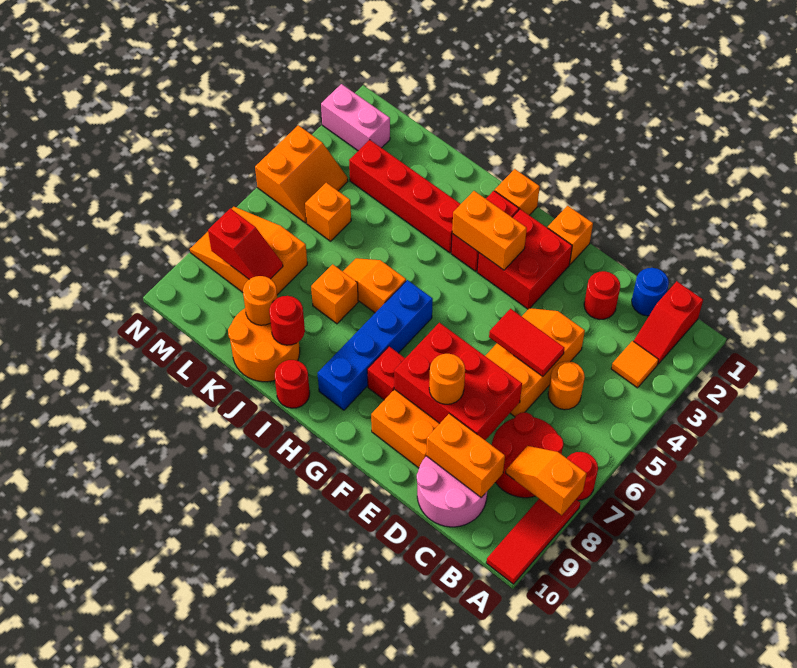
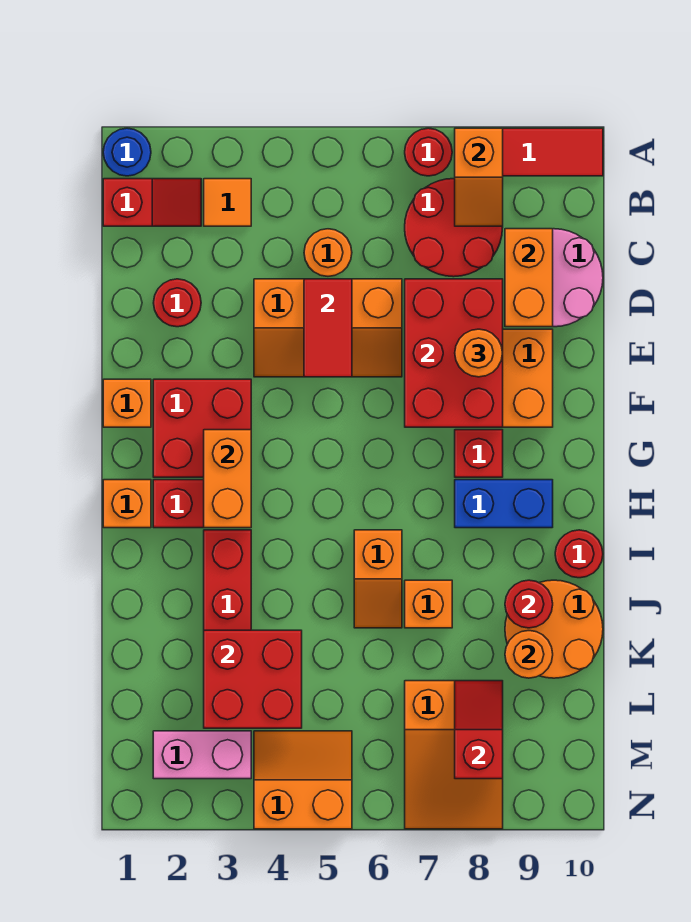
blue round brick C1 level 1 -> blue round brick A1 level 1
blue brick H6:H9 level 1 -> blue brick H8:H9 level 1
none -> red brick K3:L4 level 2
orange brick L5 level 1 -> none
pink brick M2:N2 level 1 -> pink brick M2:M3 level 1

